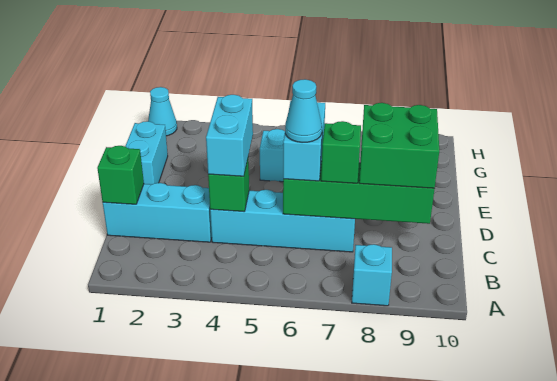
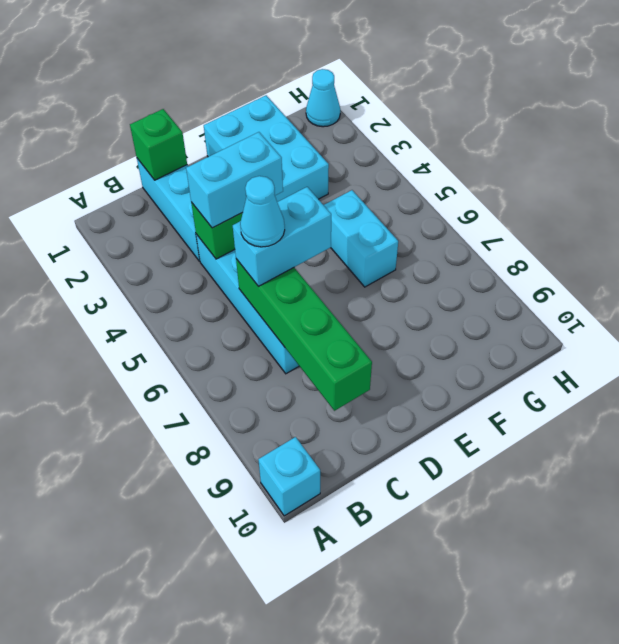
cyan brick A8 level 1 -> cyan brick A10 level 1
green brick C7 level 3 -> none
green brick C8:D9 level 3 -> none
cyan brick E1:F1 level 1 -> cyan brick E1:F3 level 1

